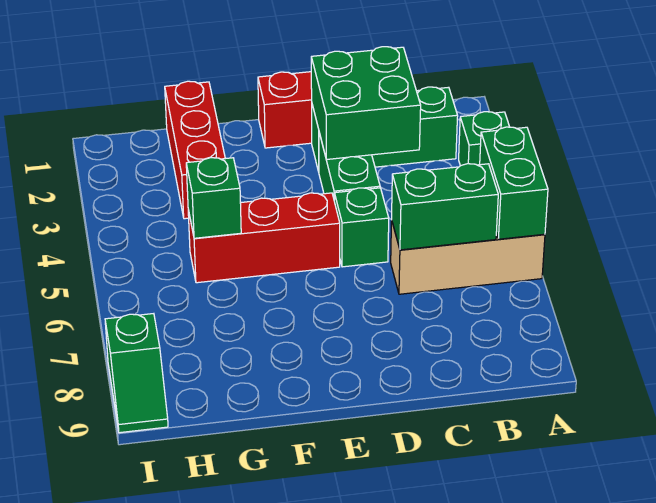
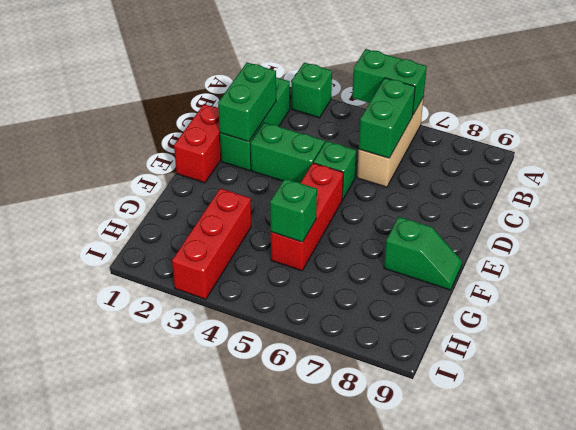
green brick C2:D3 level 2 -> green brick C2:D2 level 2
red brick G1:G3 level 1 -> red brick G3:I3 level 1
green slope I8:I9 level 1 top 8 -> green slope F8:F9 level 1 top 8

